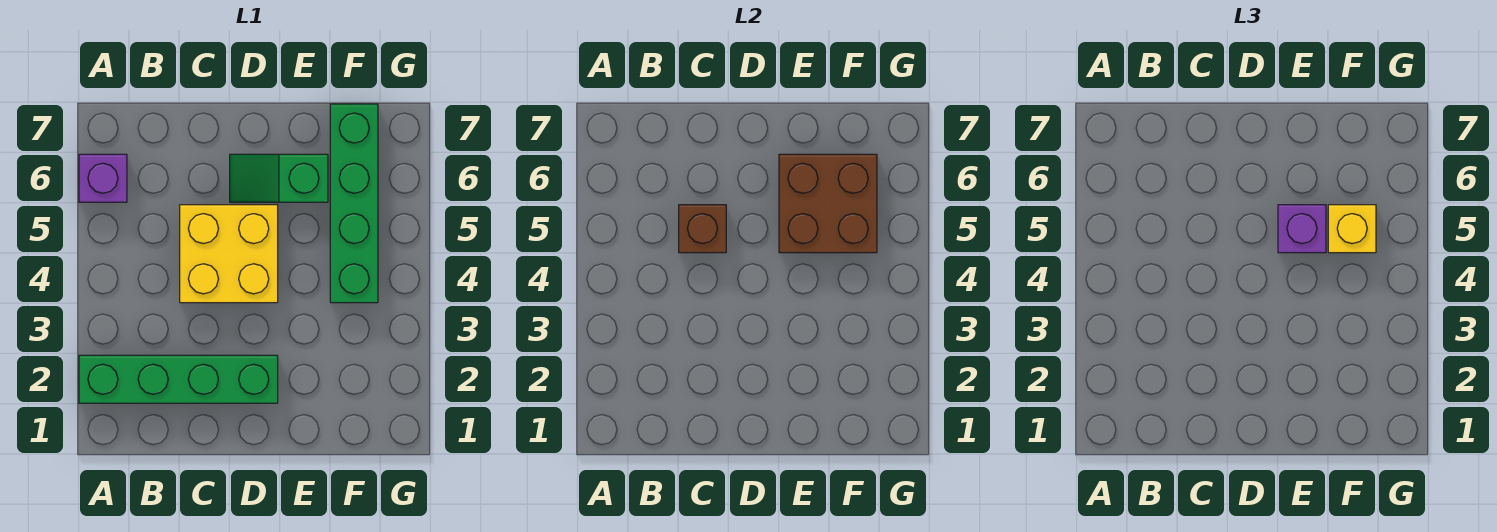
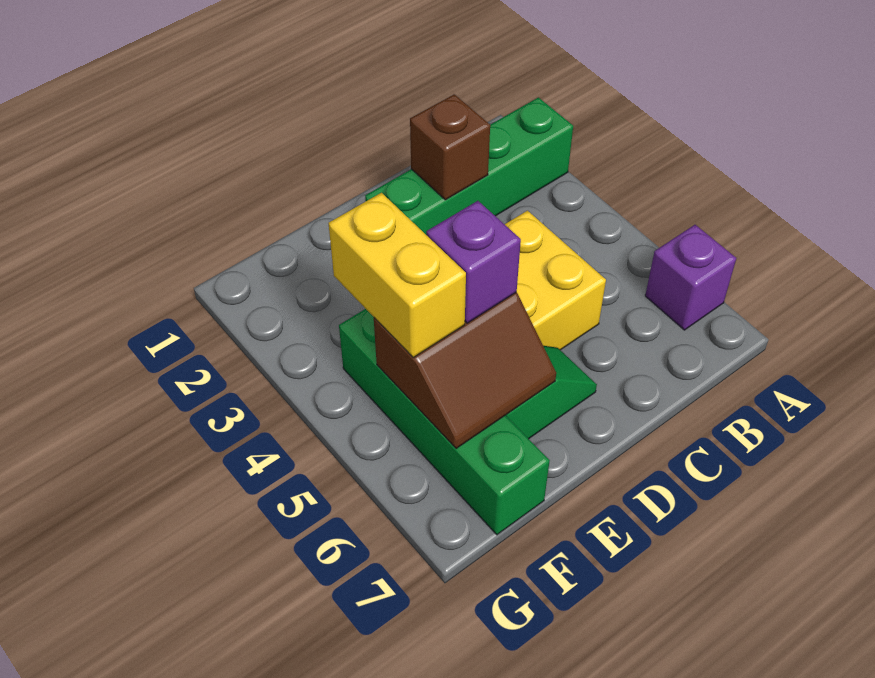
brown brick C5 level 2 -> brown brick C2 level 2
brown brick E5:F6 level 2 -> brown slope E5:F6 level 2 top 5
yellow brick F5 level 3 -> yellow brick F4:F5 level 3

